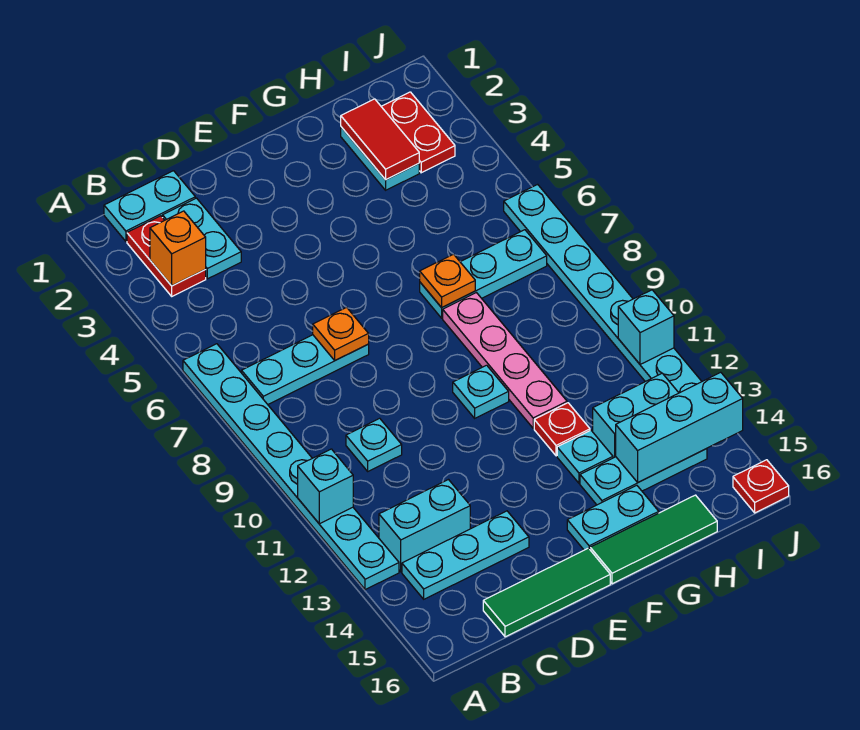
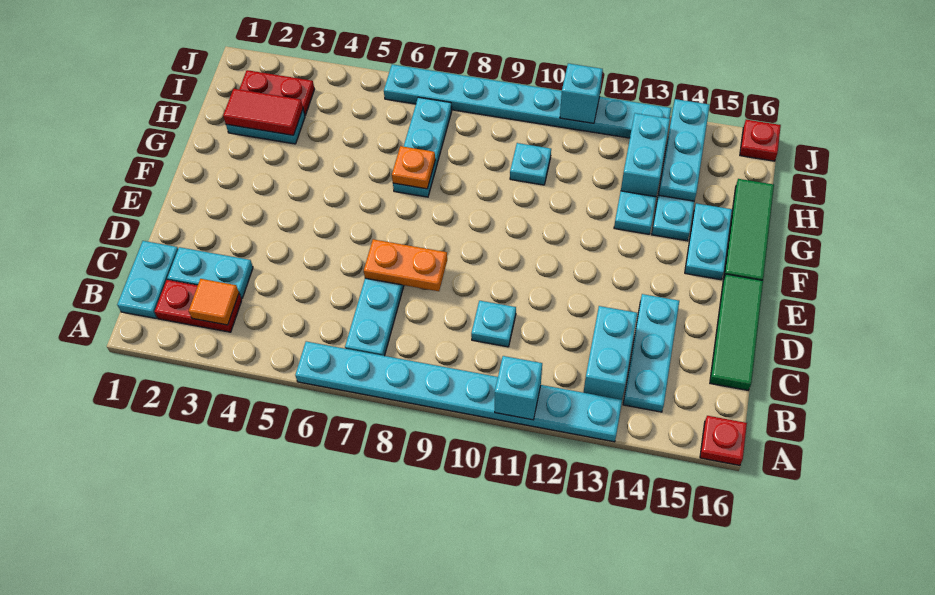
orange brick B3 level 2 -> orange tile B3 level 2
orange plate D7 level 2 -> orange plate D7:D8 level 2
cyan plate F10 level 1 -> cyan plate H10 level 1
pink plate G8:G11 level 1 -> none
red plate G12 level 1 -> red plate A16 level 1
cyan brick H14:J14 level 2 -> cyan plate H14:J14 level 2

